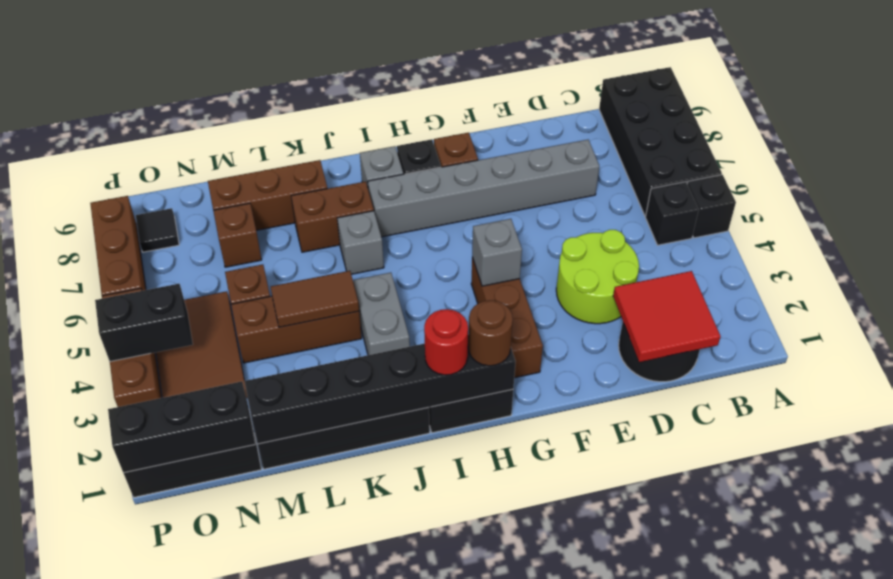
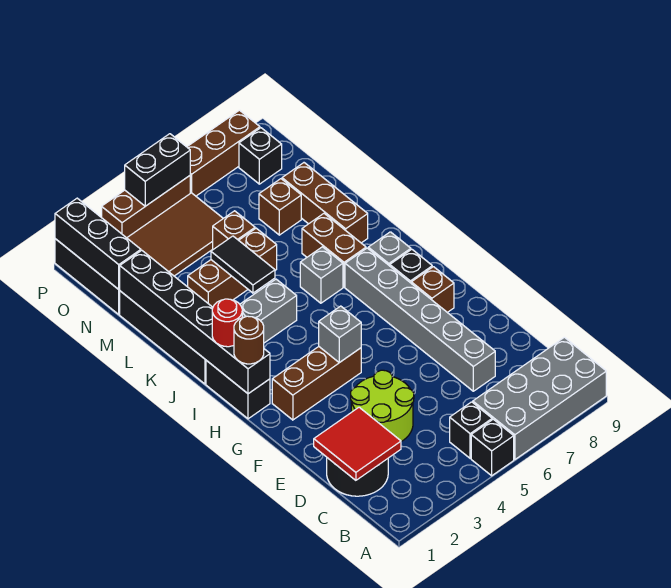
black brick A6:B9 level 1 -> grey brick A6:B9 level 1
brown brick K4:M4 level 1 -> brown brick L3:L5 level 1
brown tile K4:L4 level 2 -> black tile K4:L4 level 2
black brick O4:P4 level 2 -> black brick P4:P5 level 2
black tile O8 level 1 -> black brick O8 level 1

